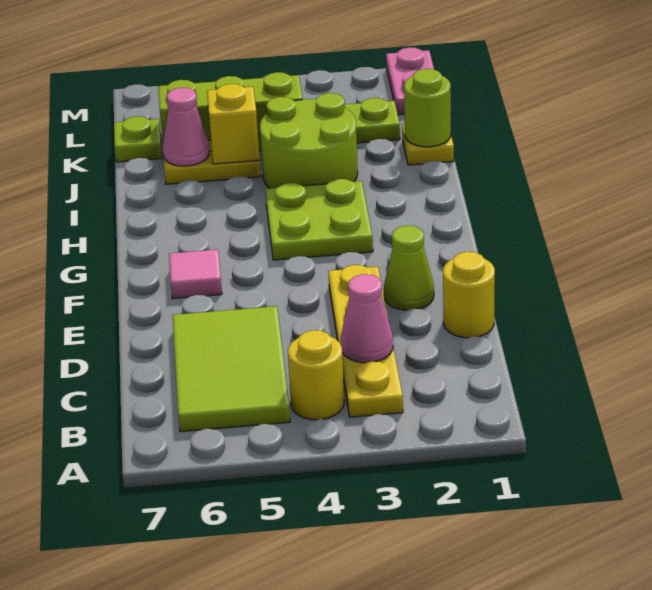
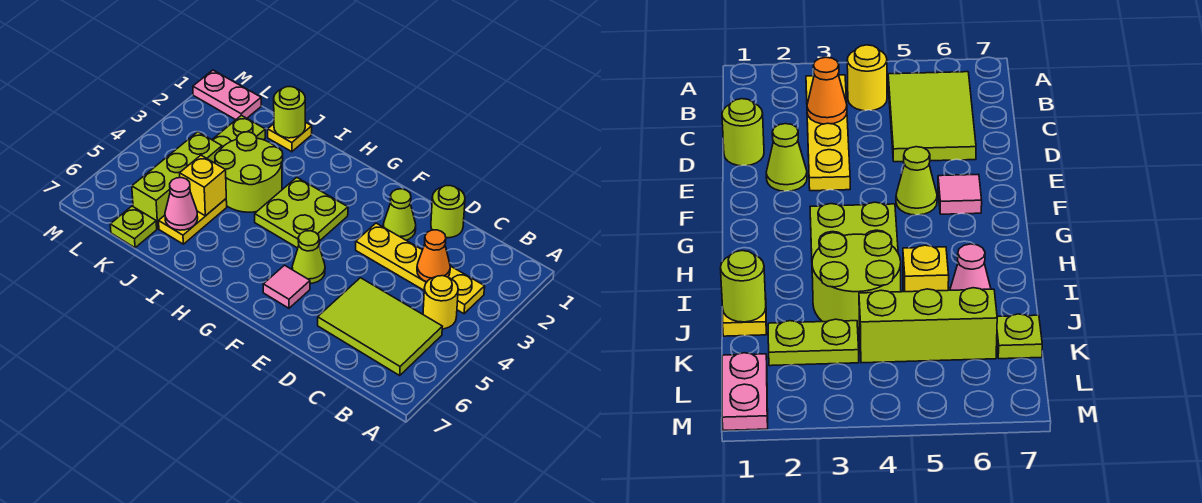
pink cone C3 level 2 -> orange cone C3 level 2
yellow round brick D1 level 1 -> lime round brick D1 level 1
none -> lime cone F5 level 1

